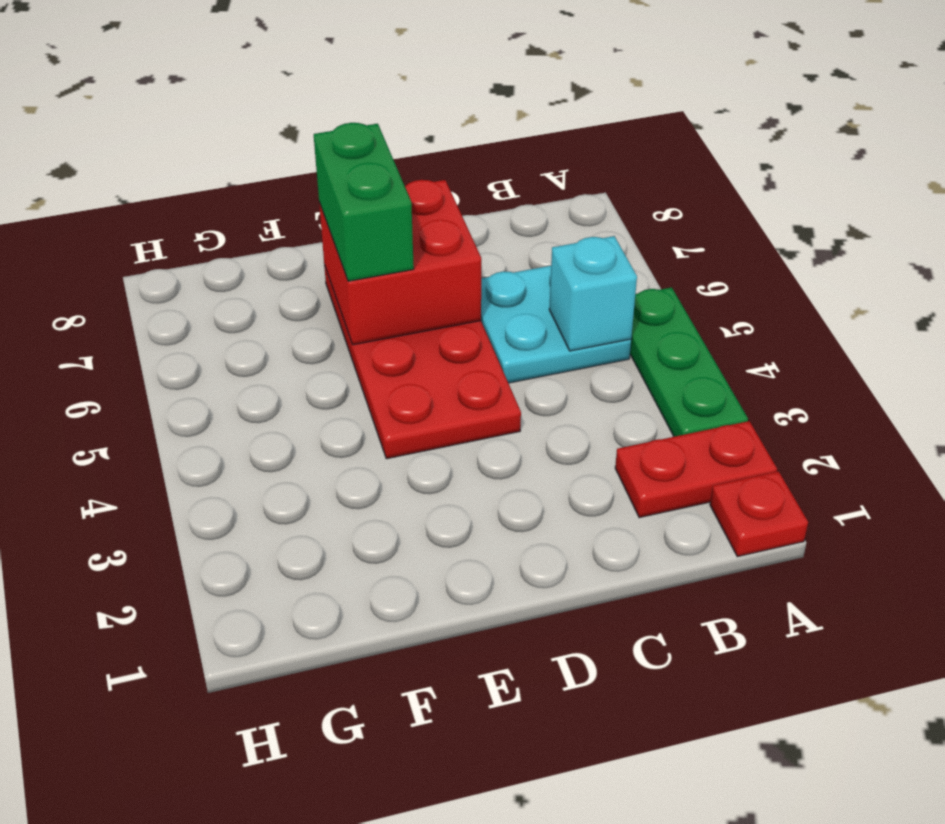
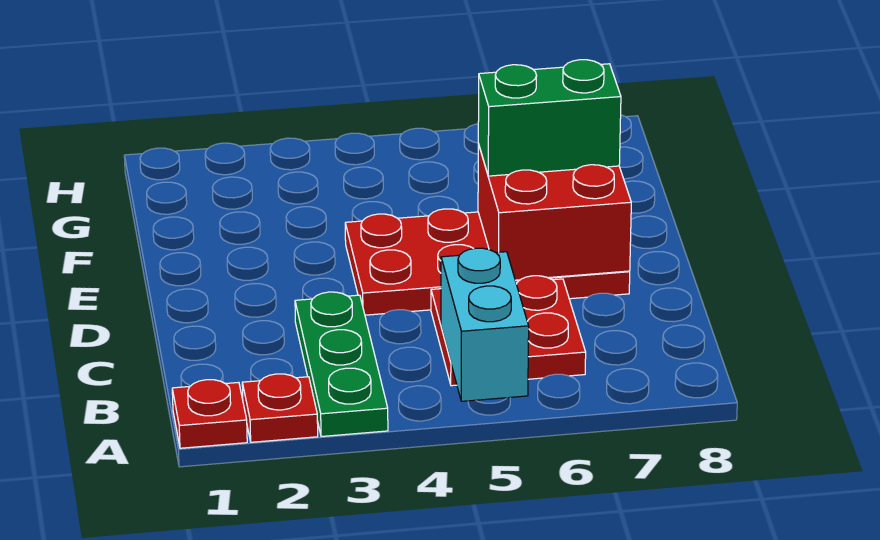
red plate A2:B2 level 1 -> red plate A2 level 1
green plate A3:A5 level 1 -> green plate A3:C3 level 1
cyan plate B5:C6 level 1 -> red plate B5:C6 level 1
cyan brick B5 level 2 -> cyan brick A5:B5 level 2

